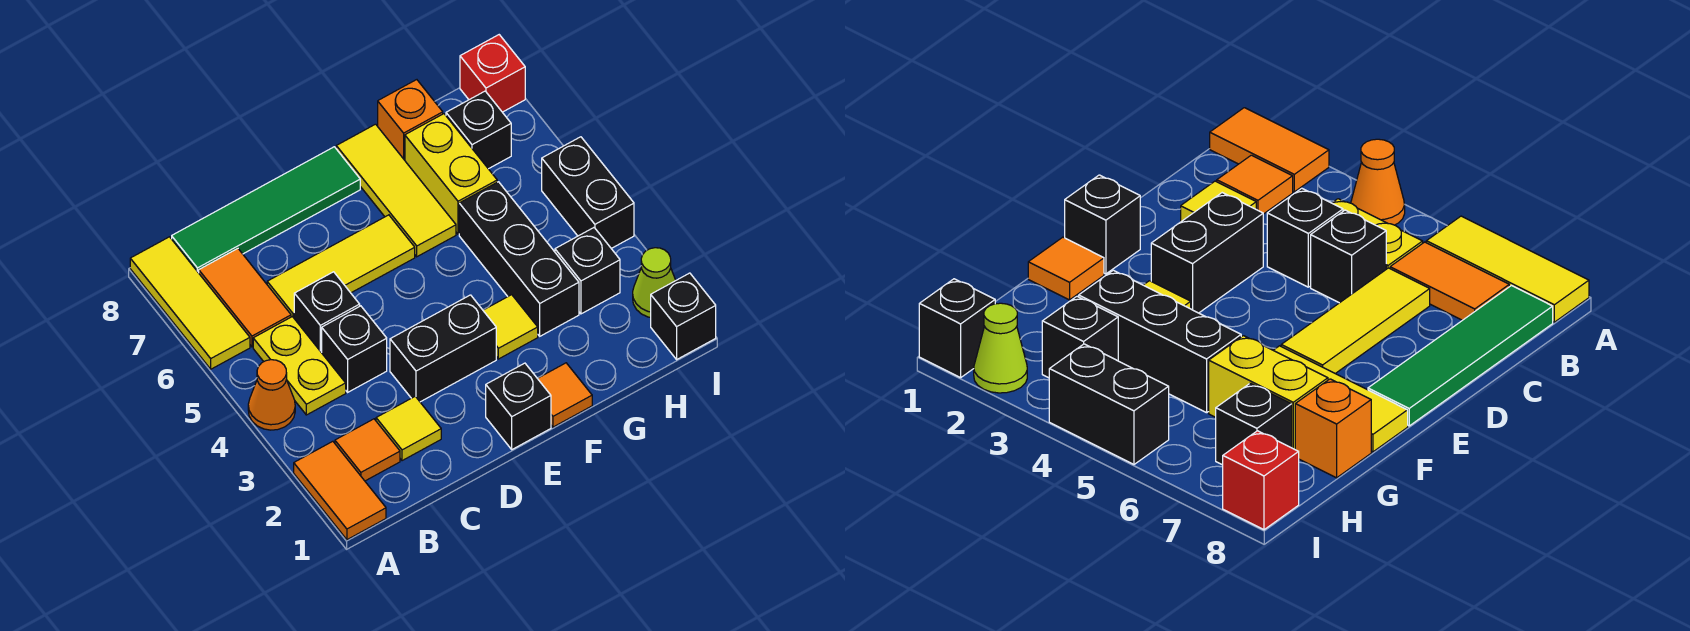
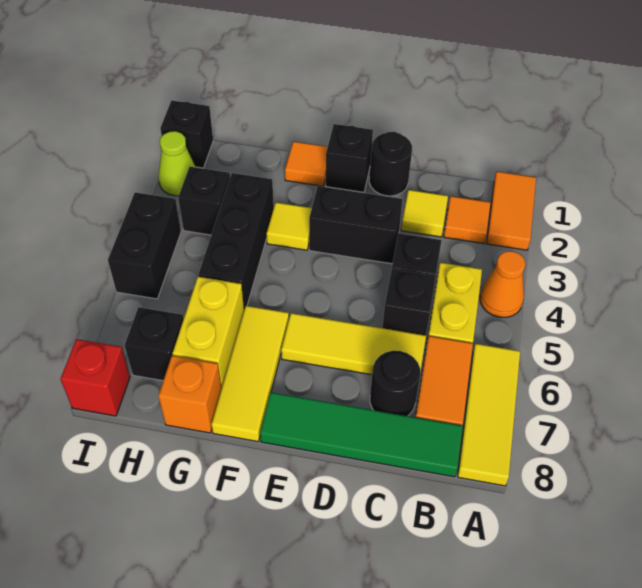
none -> black round brick C7 level 1
none -> black round brick D1 level 1

